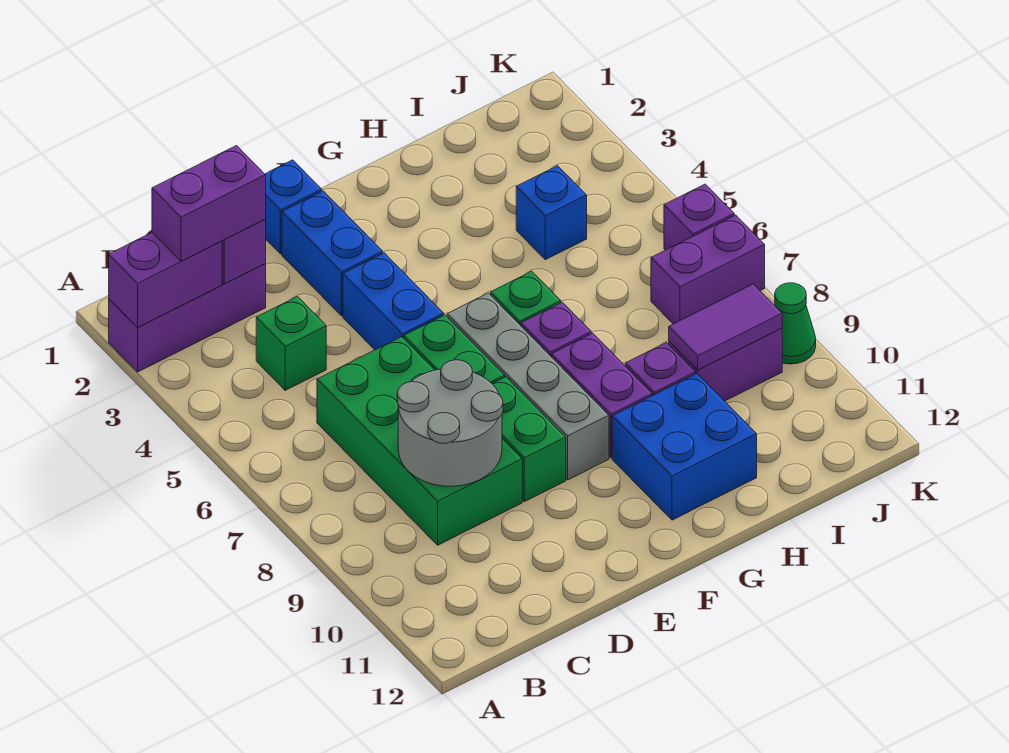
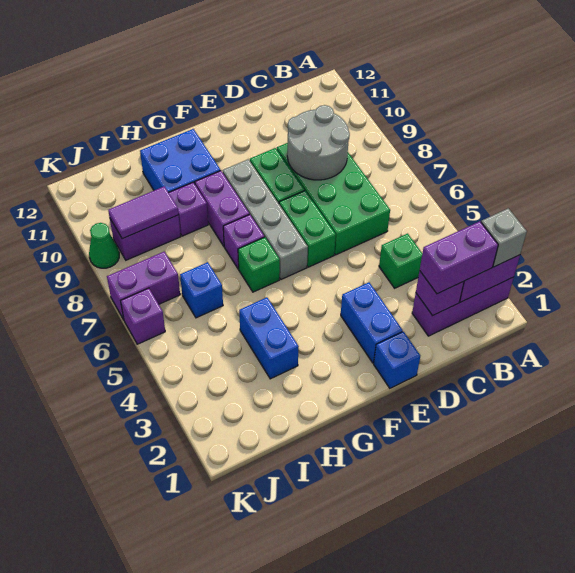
none -> grey brick A2 level 3
blue brick E4:E5 level 1 -> blue brick H3:H4 level 1
blue brick I4 level 1 -> blue brick I6 level 1

